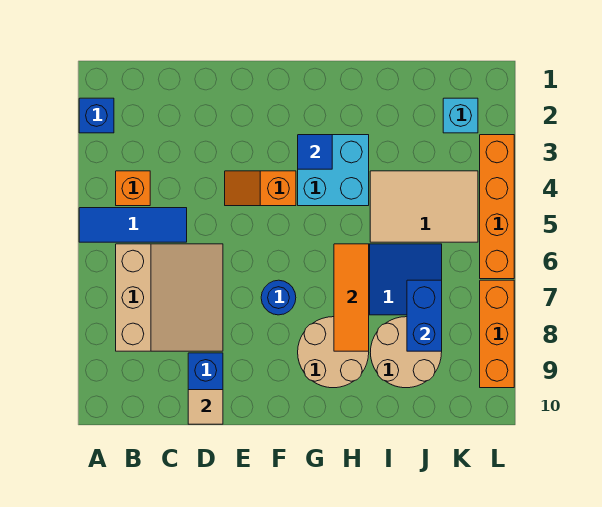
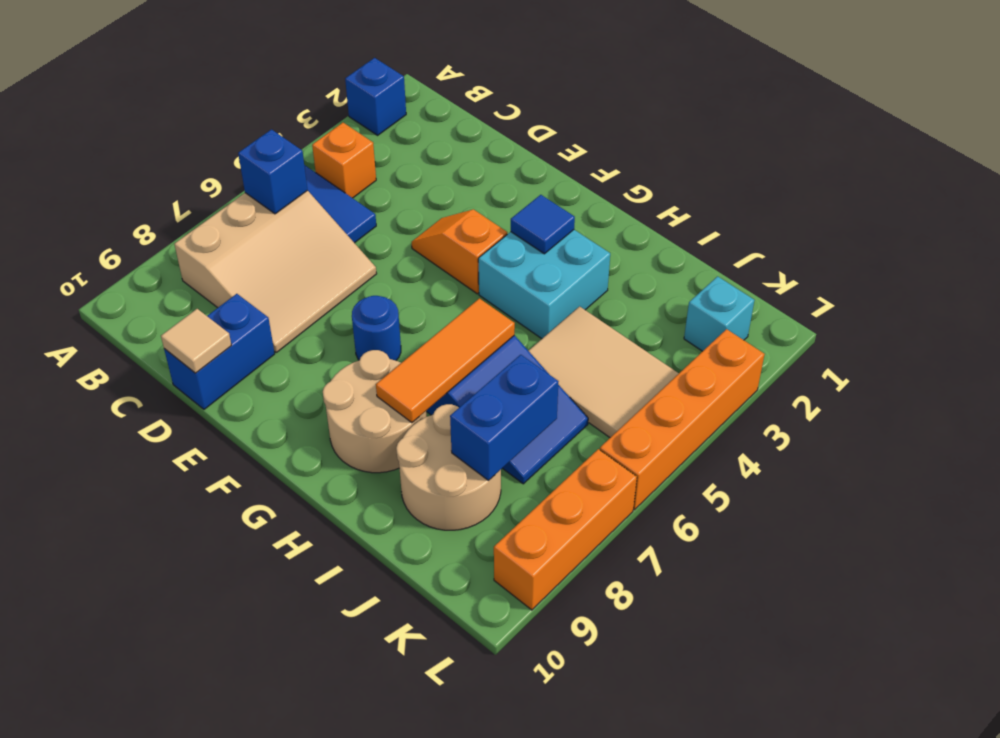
none -> blue brick B6 level 2

